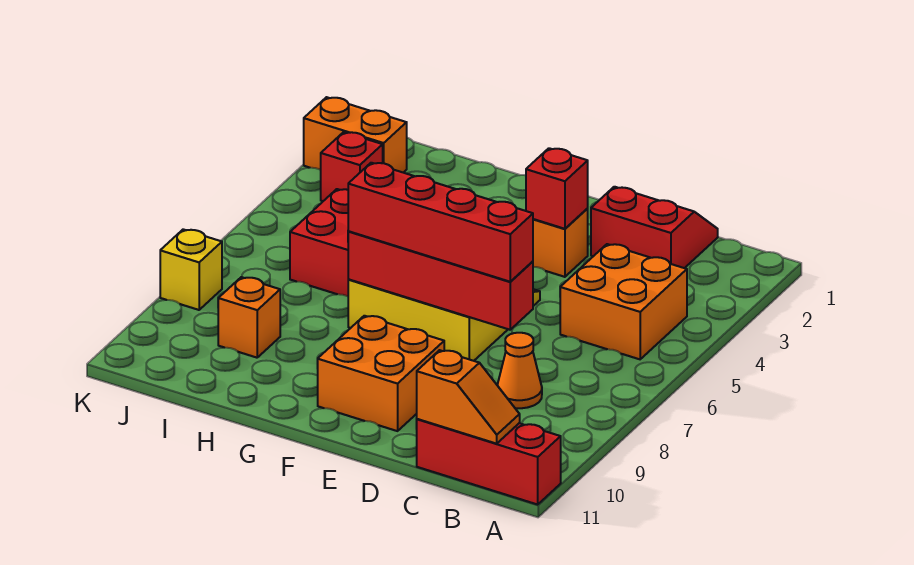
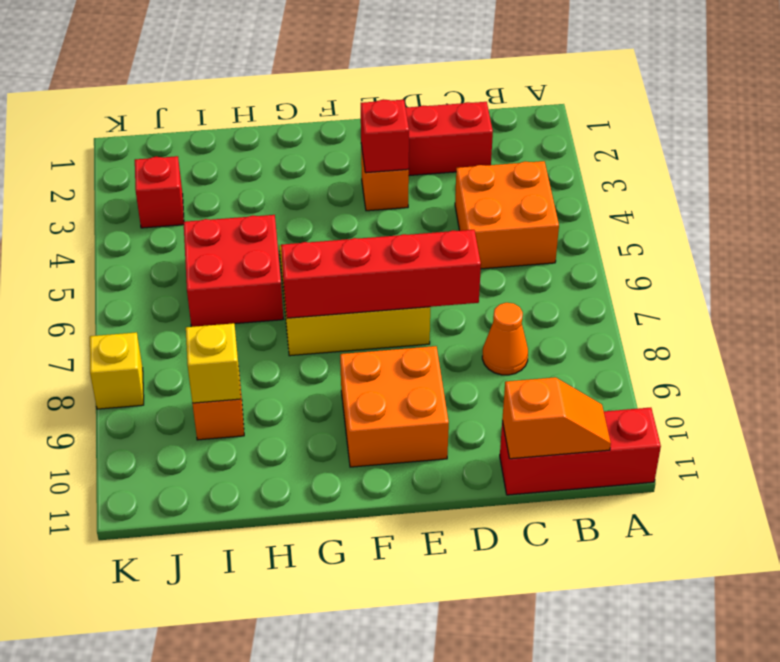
red brick D7:G7 level 3 -> none
none -> yellow brick I9 level 2
orange brick J2:K2 level 1 -> none

